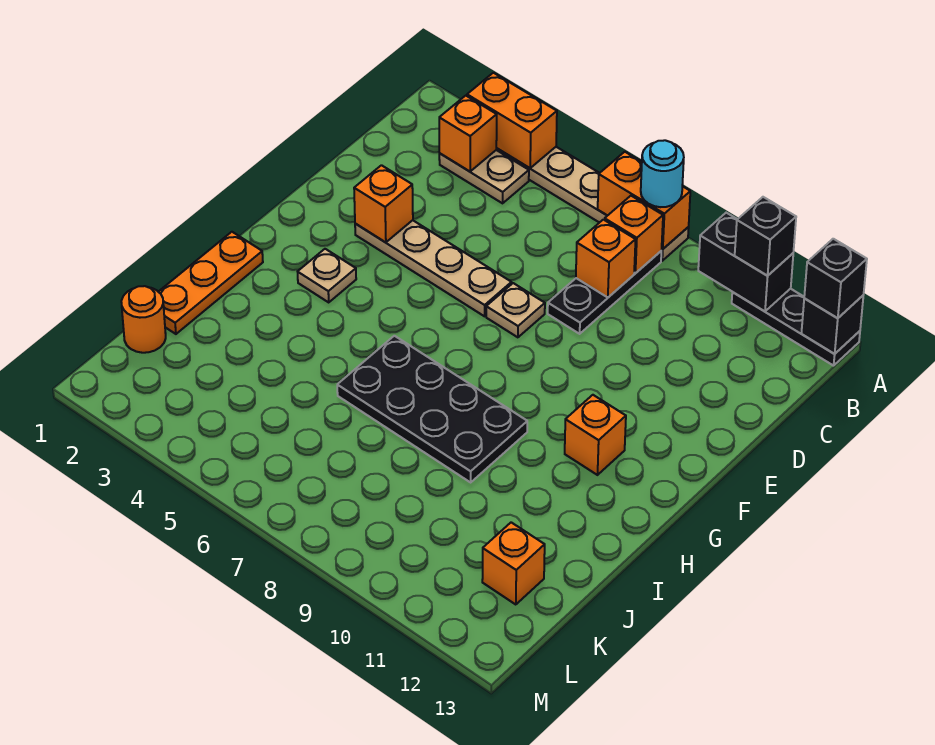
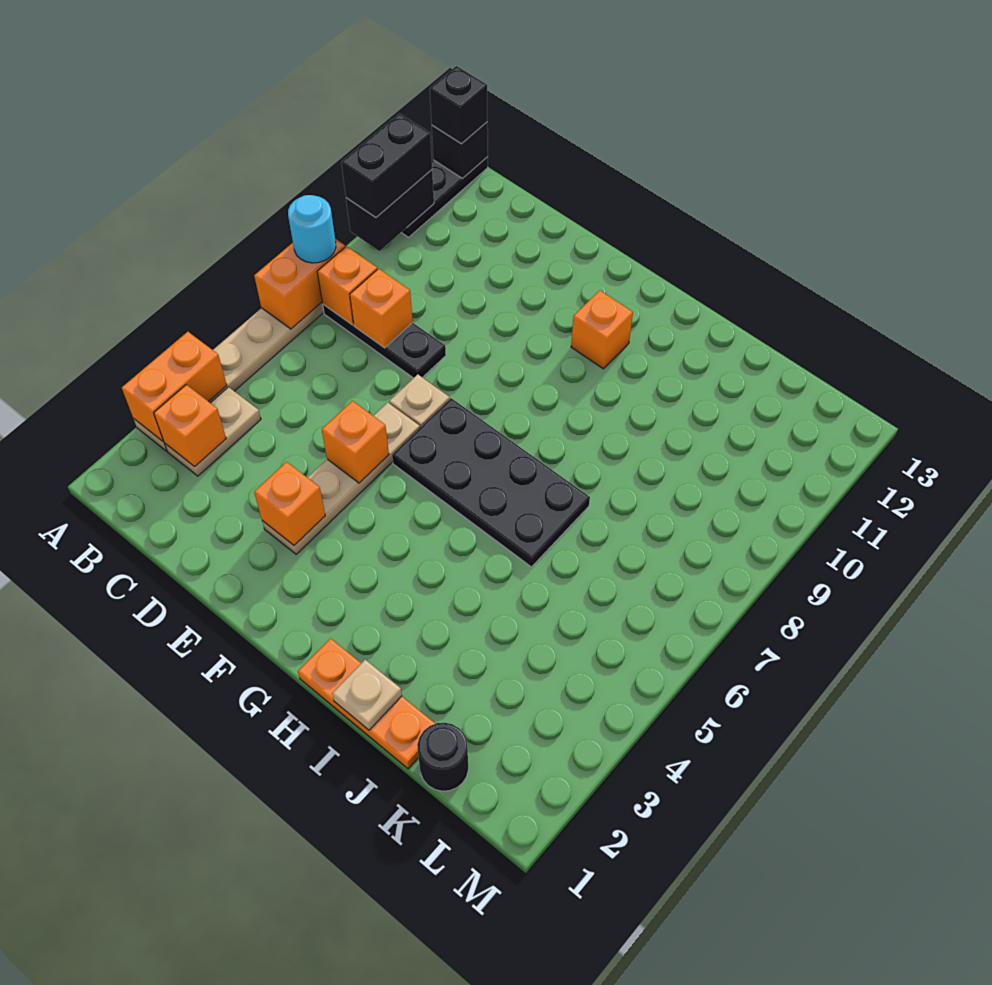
black brick A11 level 3 -> black brick A10:A11 level 3
tan plate G3 level 1 -> tan plate I1 level 2
black plate H6:I9 level 1 -> black plate F6:I7 level 1
orange round brick K1 level 1 -> black round brick K1 level 1
orange brick K12 level 1 -> orange brick E5 level 2

